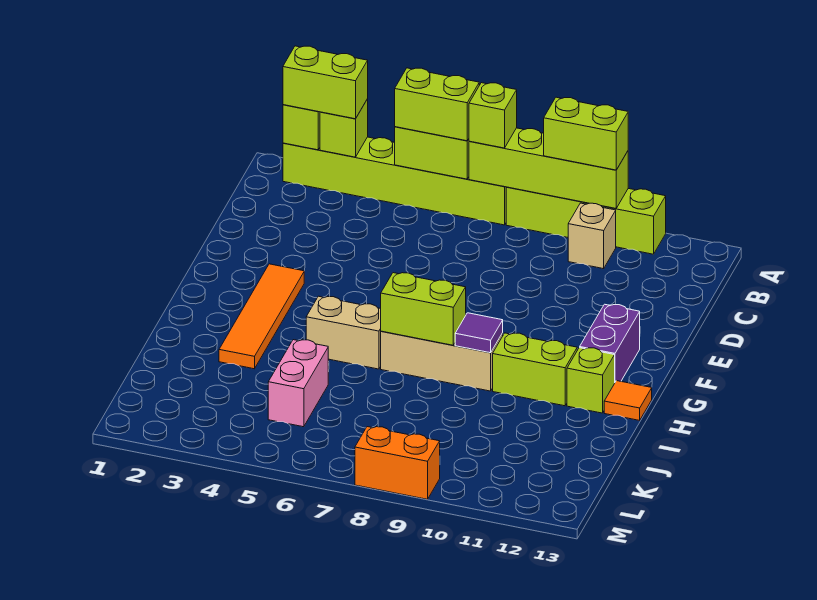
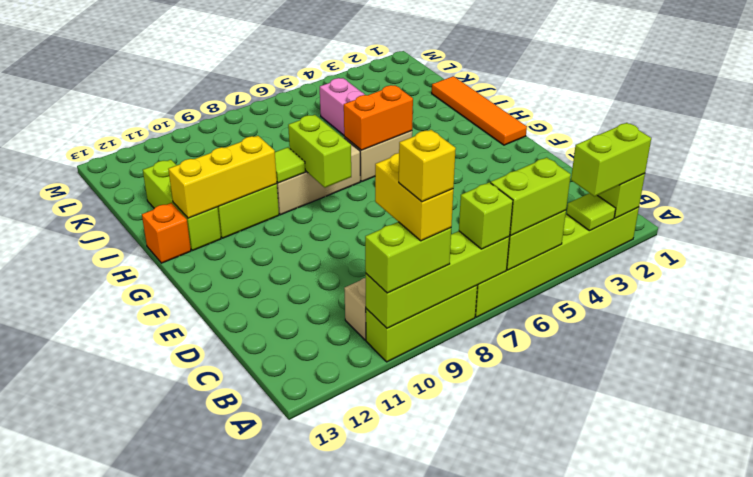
lime brick A3 level 2 -> lime tile A3 level 2
lime brick A8:A11 level 1 -> lime brick A8:A10 level 1
none -> yellow brick A9:B9 level 4
none -> yellow brick A9 level 5
orange tile F3:I3 level 1 -> orange tile G1:J1 level 1
purple brick F12:G12 level 1 -> none
lime brick H7:H8 level 2 -> lime brick G8:H8 level 2
purple tile H9 level 2 -> lime tile H9 level 2
none -> yellow brick H10:H12 level 2
lime brick H12 level 1 -> lime brick H12:J12 level 1
orange tile H13 level 1 -> orange brick H13 level 1
orange brick M8:M9 level 1 -> orange brick H5:H6 level 2

